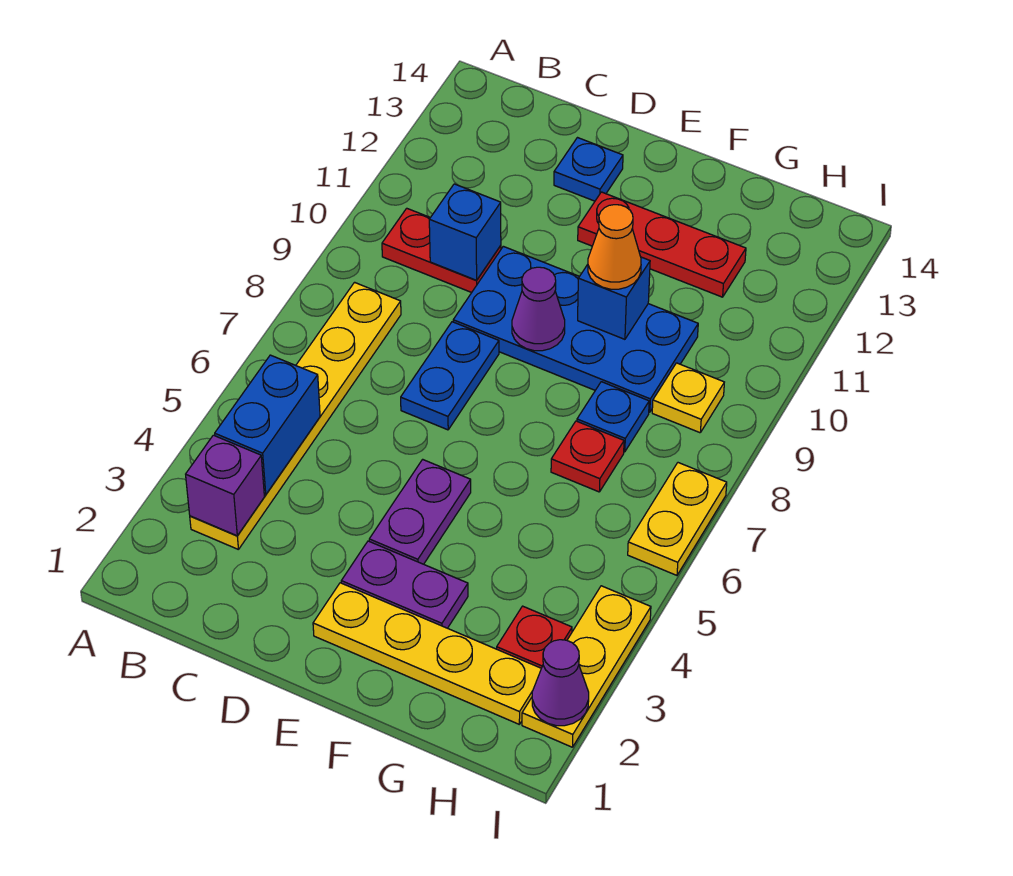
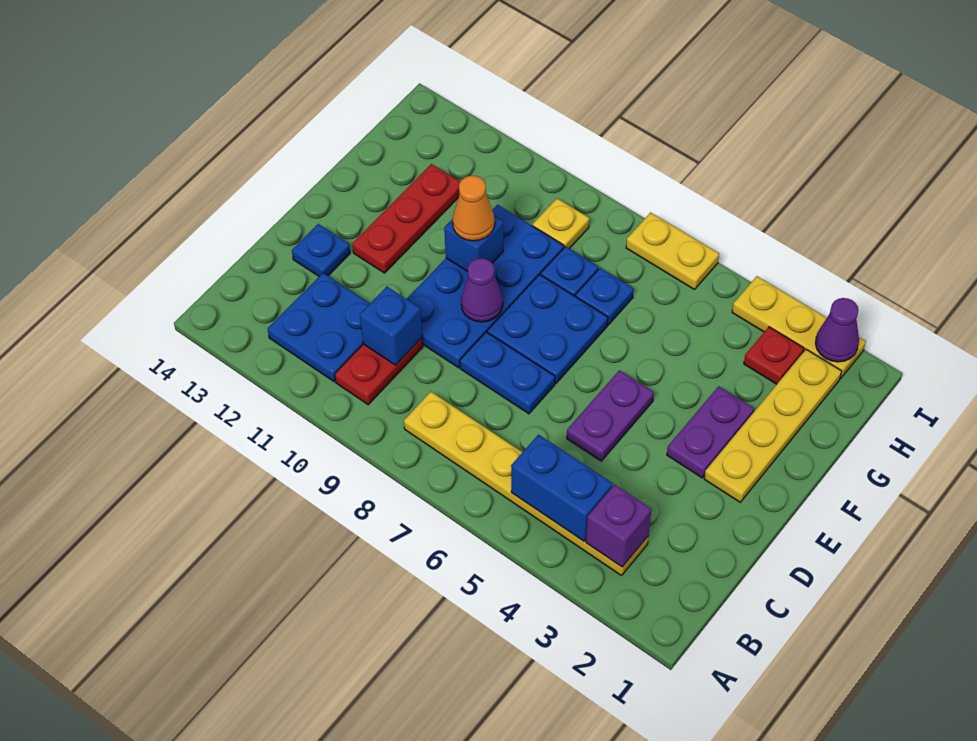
none -> blue plate B11:C12 level 1
purple plate E4:E5 level 1 -> purple plate D5:E5 level 1
none -> blue plate E7:F8 level 1
red plate G7 level 1 -> blue plate G7 level 1

